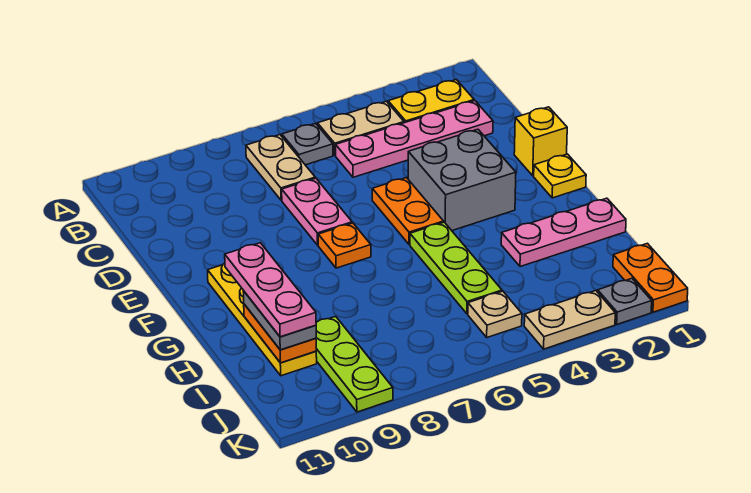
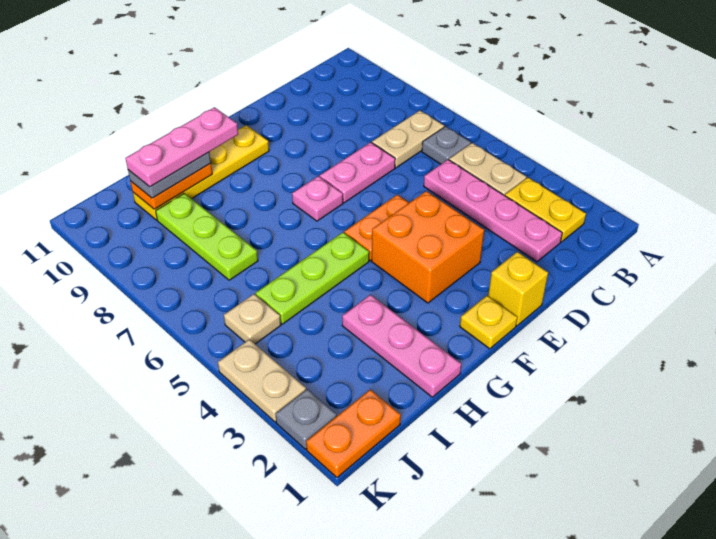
grey brick E3:F4 level 1 -> orange brick E3:F4 level 1
orange plate F7 level 1 -> pink plate F7 level 1
lime plate I9:K9 level 1 -> lime plate I7:I9 level 1

